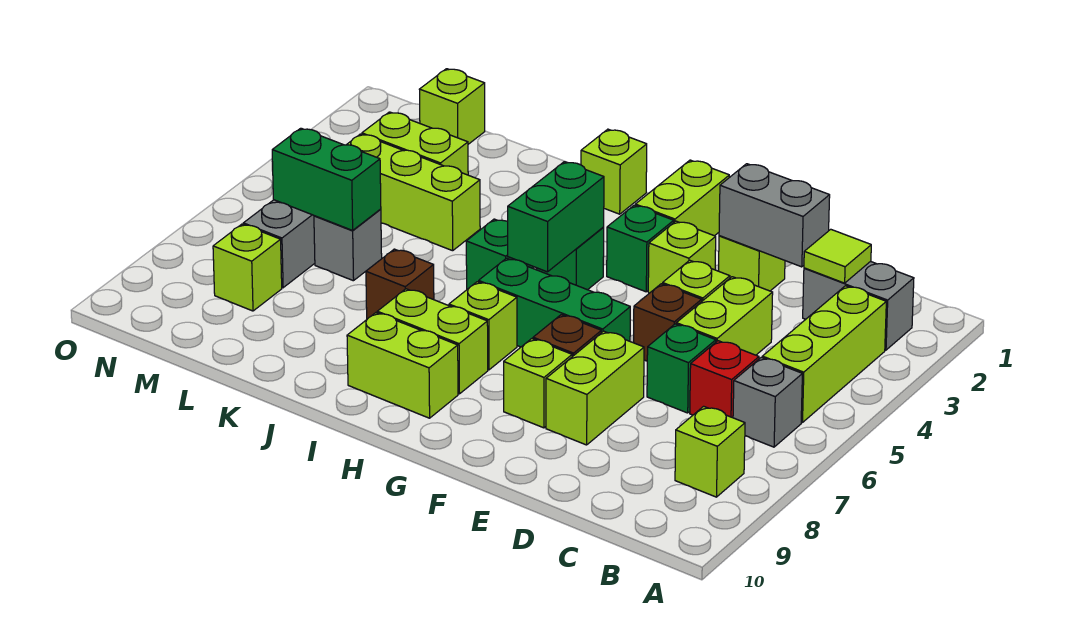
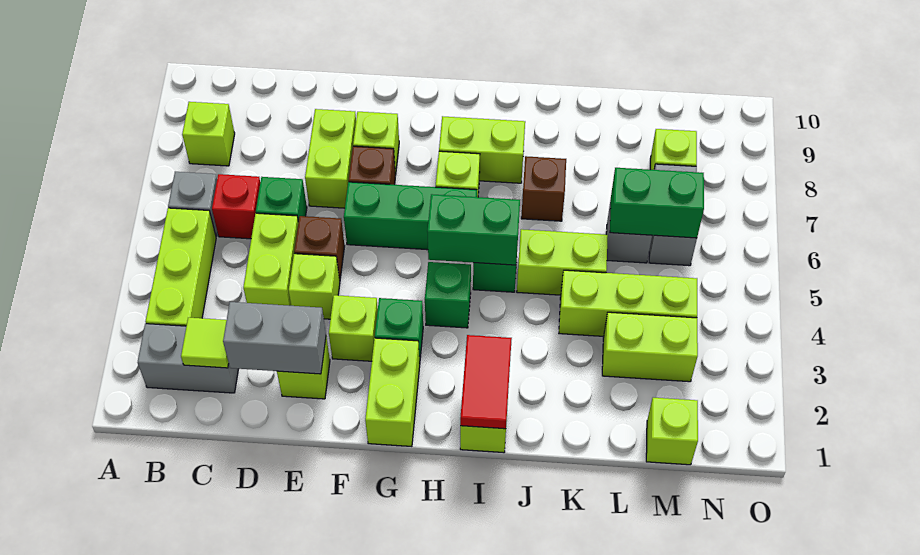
green brick H4:H5 level 2 -> green brick H5:I5 level 2
lime brick H9:I9 level 1 -> lime brick J5:K5 level 1
none -> red tile I1:I2 level 2

